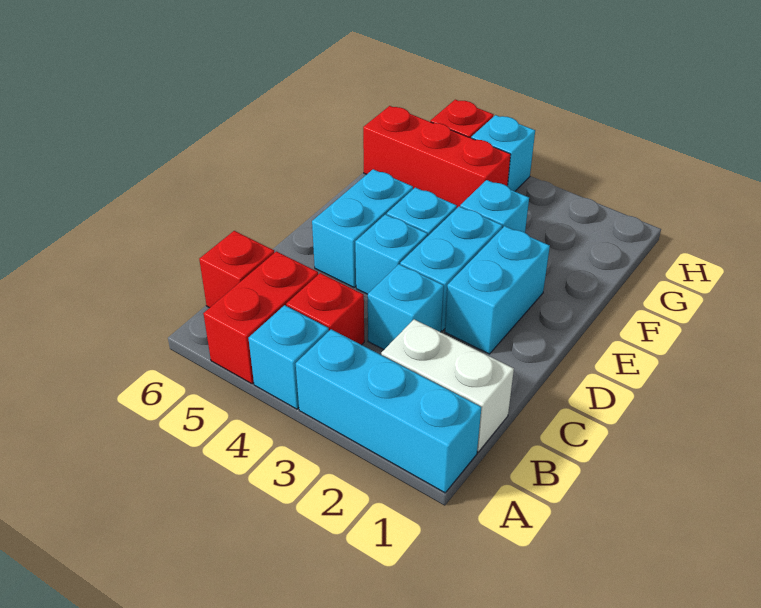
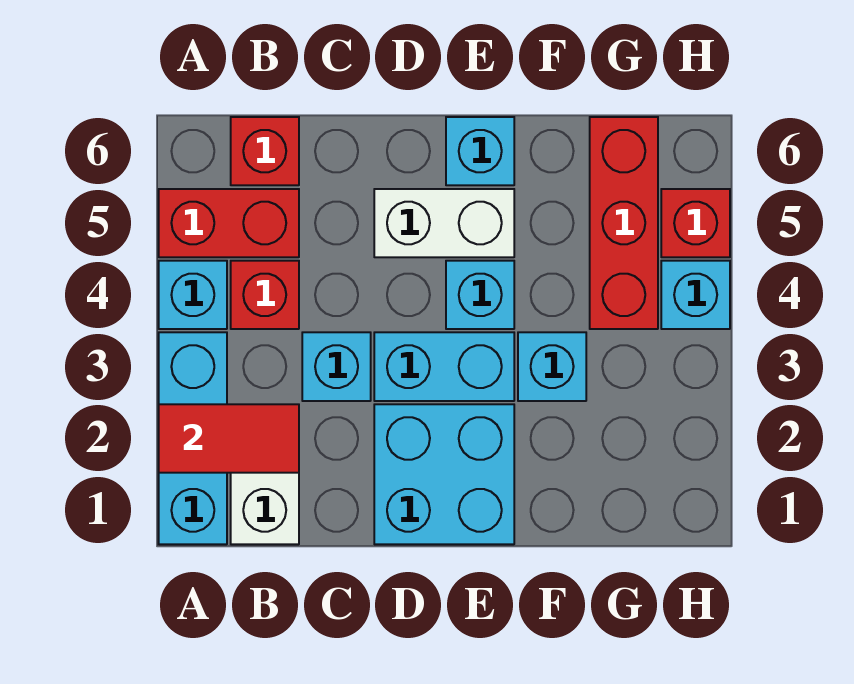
none -> red tile A2:B2 level 2
cyan brick D2:E2 level 1 -> cyan brick D1:E2 level 1
cyan brick D4 level 1 -> cyan brick E6 level 1
cyan brick D5:E5 level 1 -> white brick D5:E5 level 1

